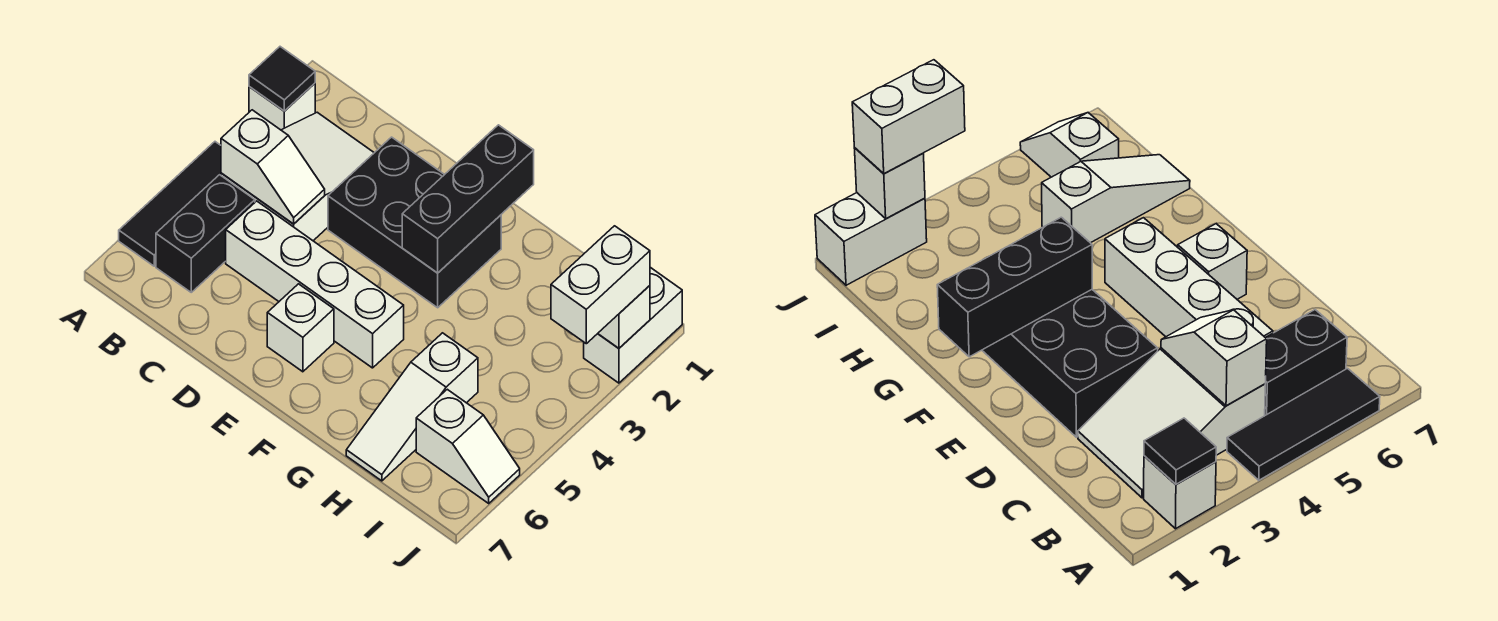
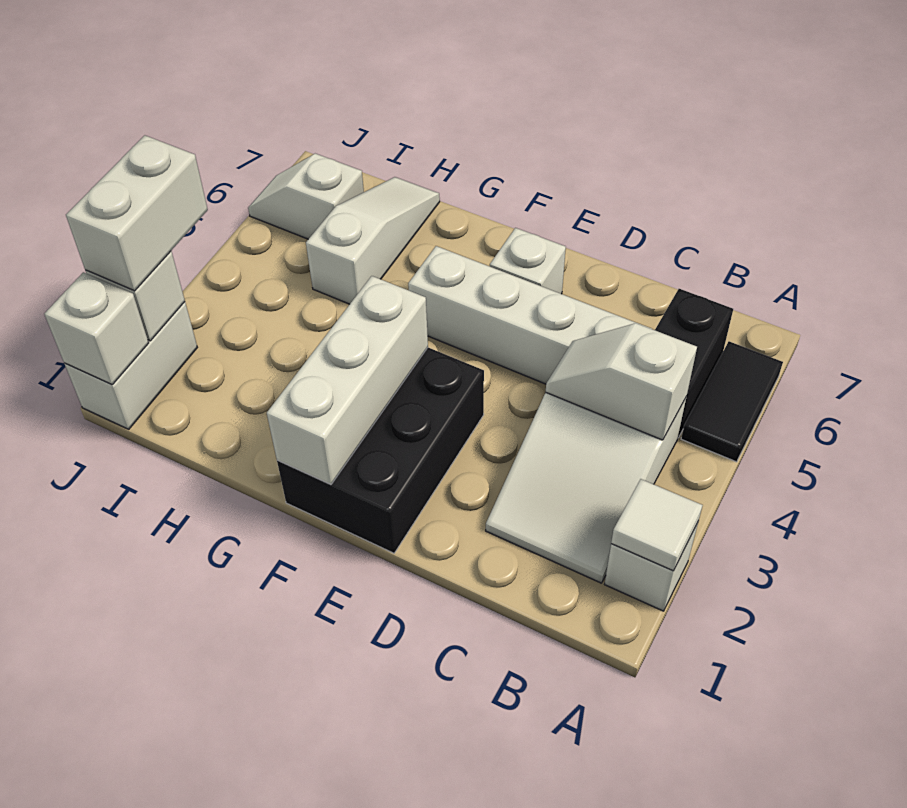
black tile A2 level 2 -> white tile A2 level 2
black tile A4:A6 level 1 -> black tile A5:A6 level 1
black brick D2:F3 level 1 -> black brick E1:F3 level 1
black brick F1:F3 level 2 -> white brick F1:F3 level 2
none -> white brick J1 level 2

